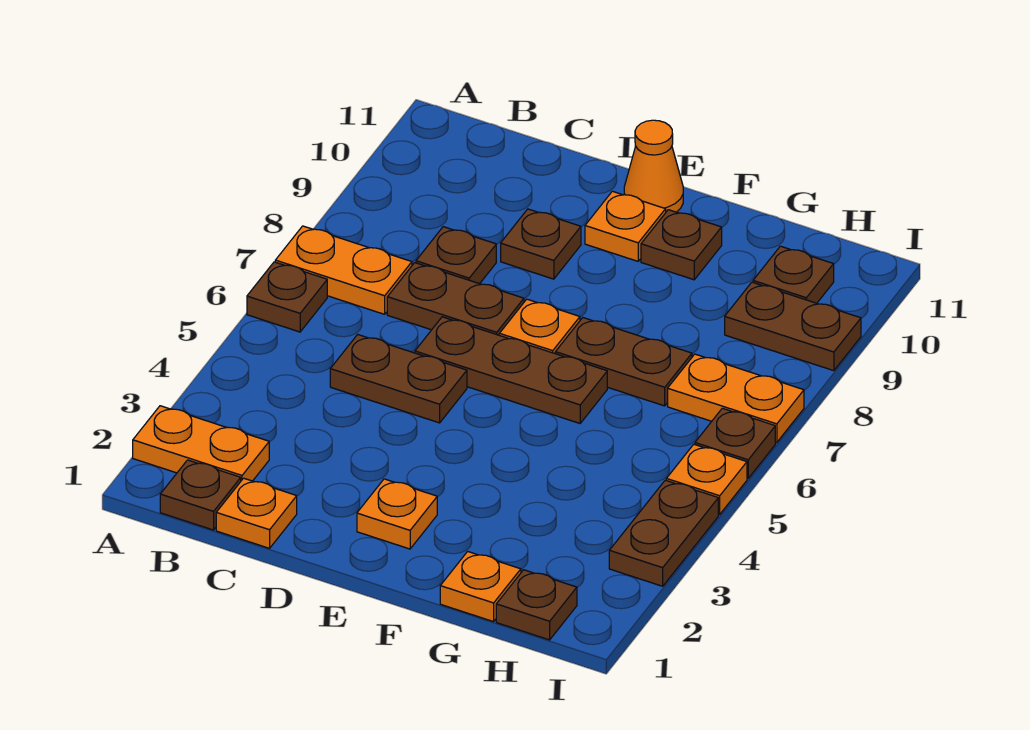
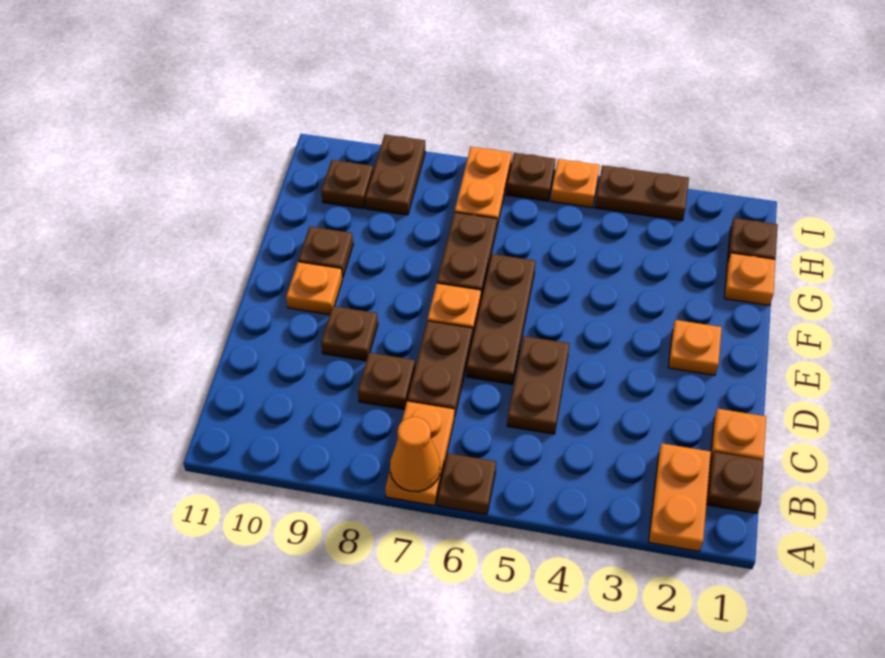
orange cone E11 level 1 -> orange cone A7 level 2

